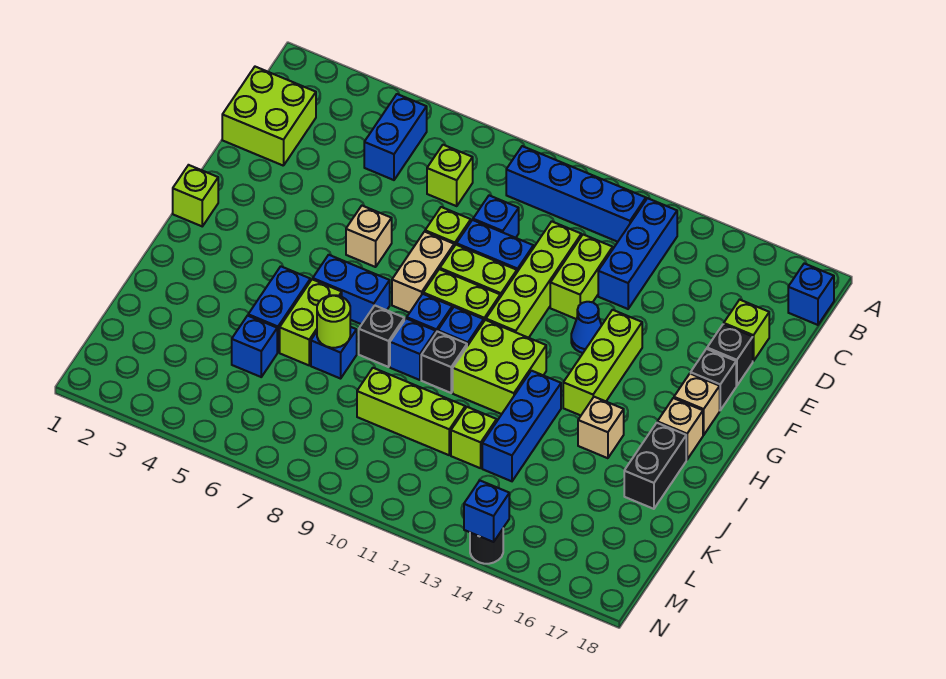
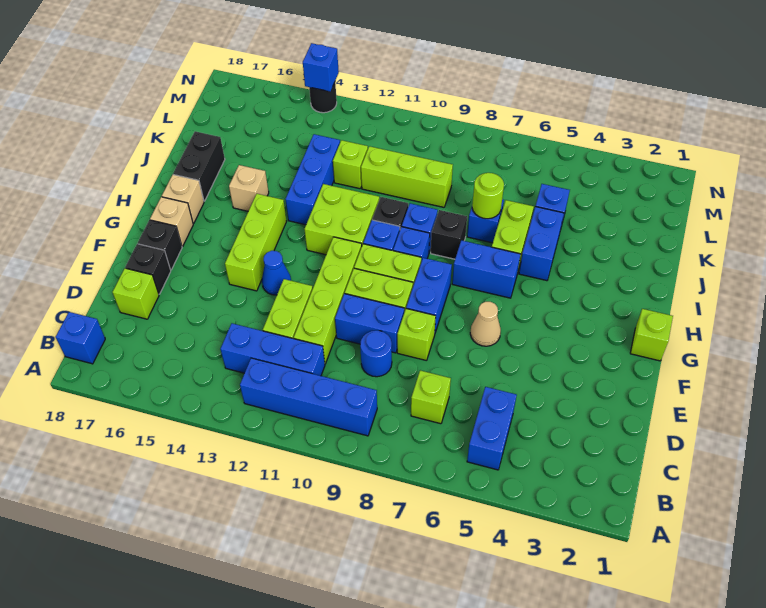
blue brick B13:D13 level 1 -> blue brick C11:C13 level 1
lime brick C1:D2 level 1 -> none
blue brick D9 level 1 -> blue round brick D9 level 1
tan brick F6 level 1 -> tan cone F6 level 1
tan brick F8:G8 level 1 -> blue brick F8:G8 level 1

